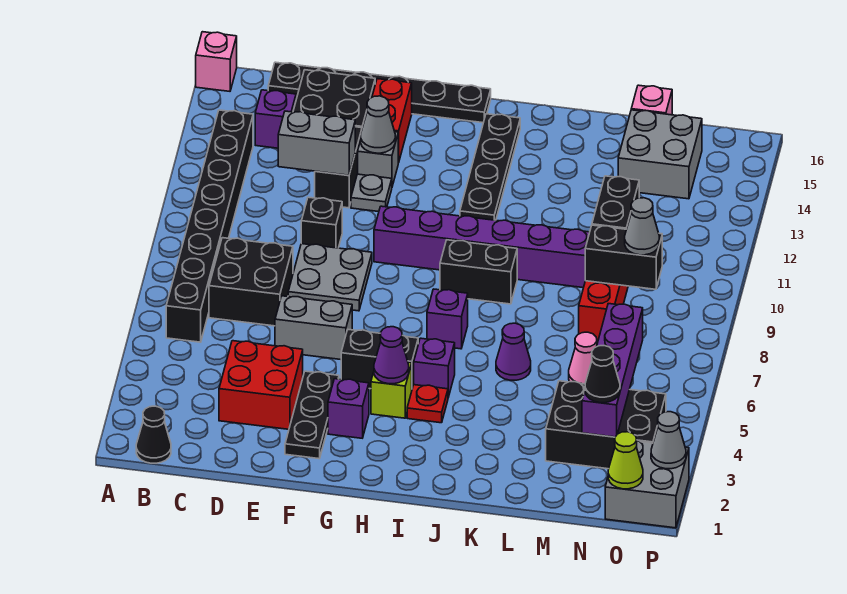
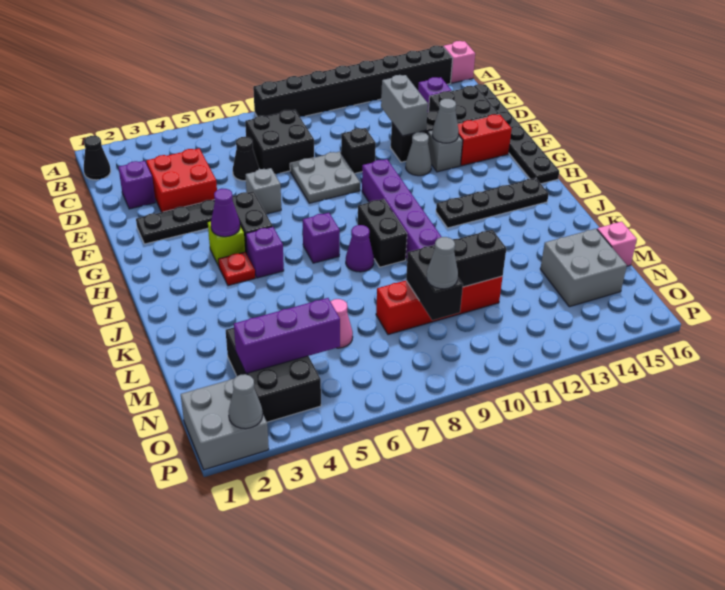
black brick B6:B13 level 1 -> black brick A8:A15 level 1
grey brick E6:F6 level 1 -> grey brick F6 level 1
grey plate F12 level 1 -> grey cone F12 level 1
purple brick G3 level 1 -> purple brick D2 level 1
purple cone K6 level 1 -> purple cone J8 level 1
purple brick N3:N6 level 2 -> purple brick N3:N5 level 2
black cone N3 level 3 -> black cone D6 level 1
lime cone O1 level 2 -> none

